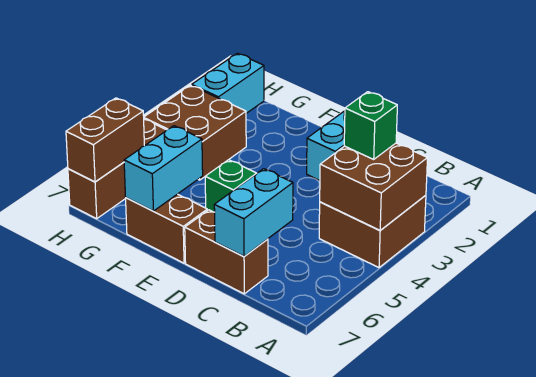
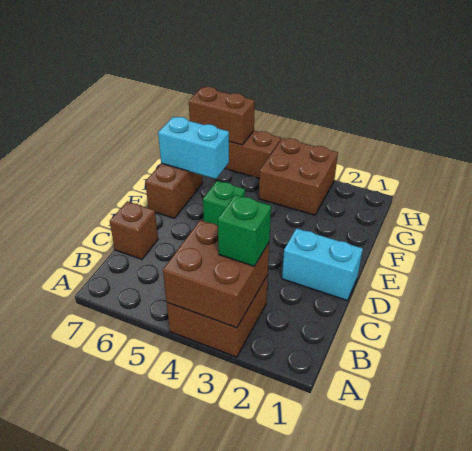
cyan brick C6:C7 level 2 -> none
brown brick C7:D7 level 1 -> brown brick C7 level 1
cyan brick H1:H2 level 1 -> none

